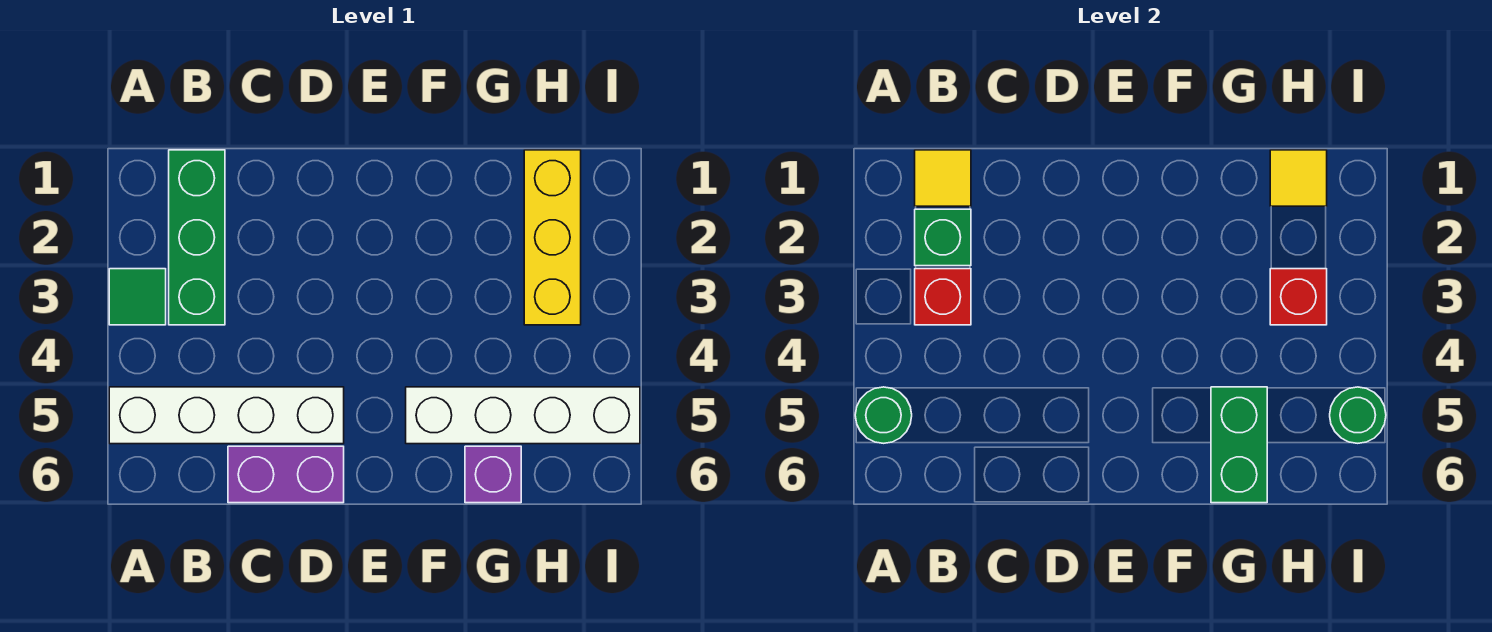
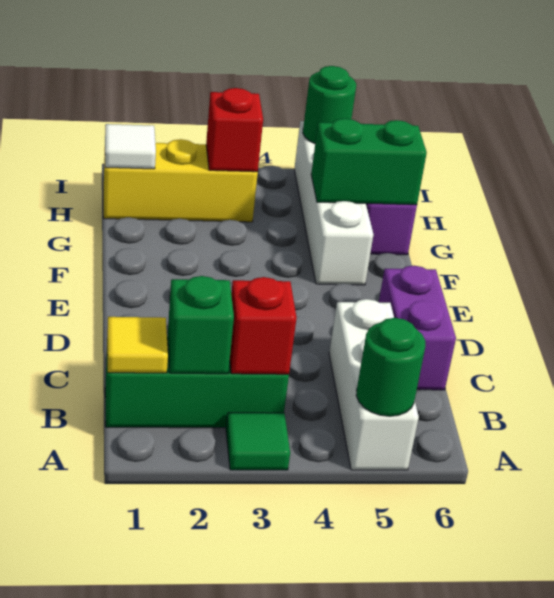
white brick A5:D5 level 1 -> white brick A5:C5 level 1
yellow tile H1 level 2 -> white tile H1 level 2

